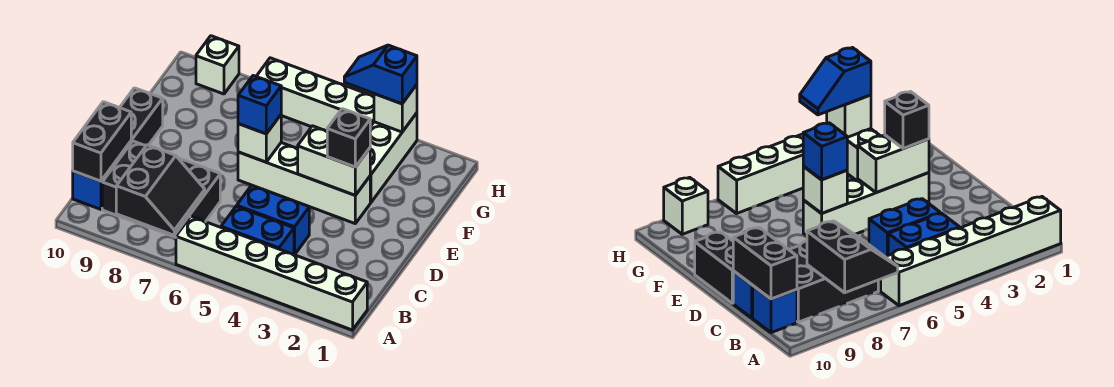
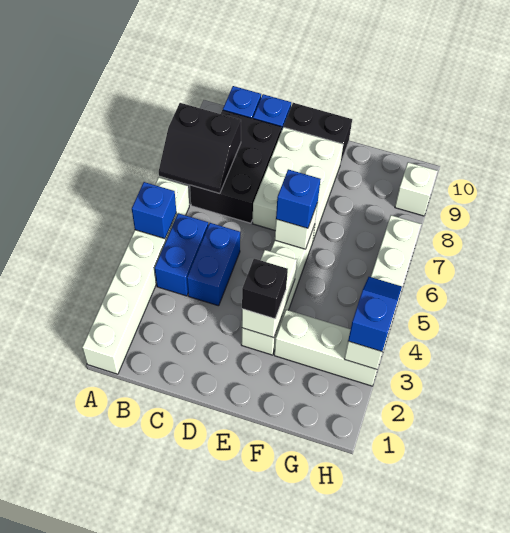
none -> blue brick A5 level 2
black brick B10:C10 level 2 -> none
none -> white brick D7:E9 level 1

